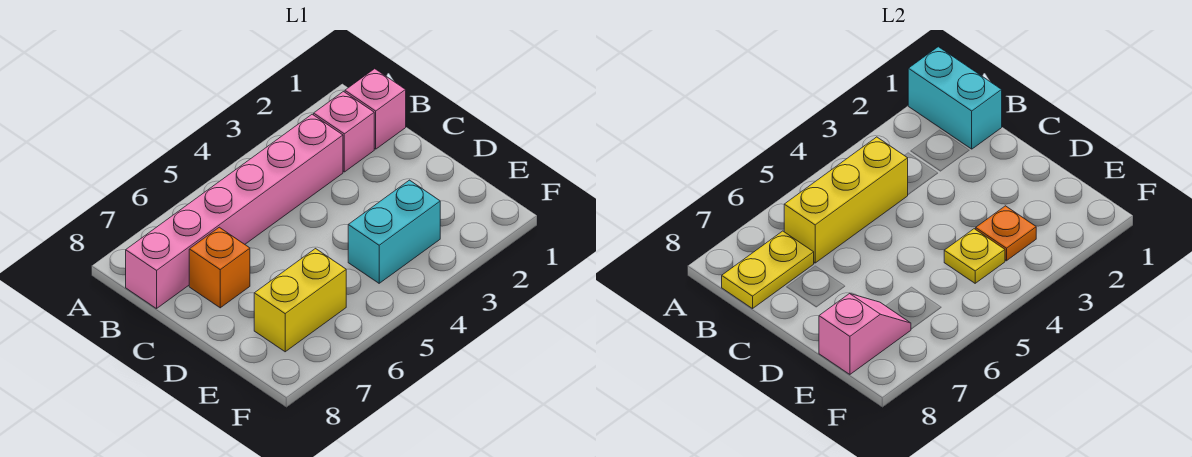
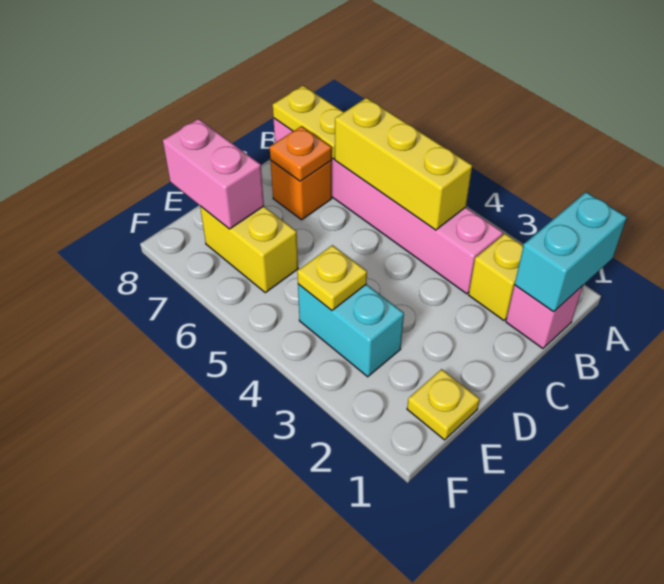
pink brick B2 level 1 -> yellow brick B2 level 1
none -> yellow plate E1 level 1
orange plate E3 level 2 -> orange plate C7 level 2
pink slope E7:E8 level 2 top 8 -> pink brick E7:E8 level 2

